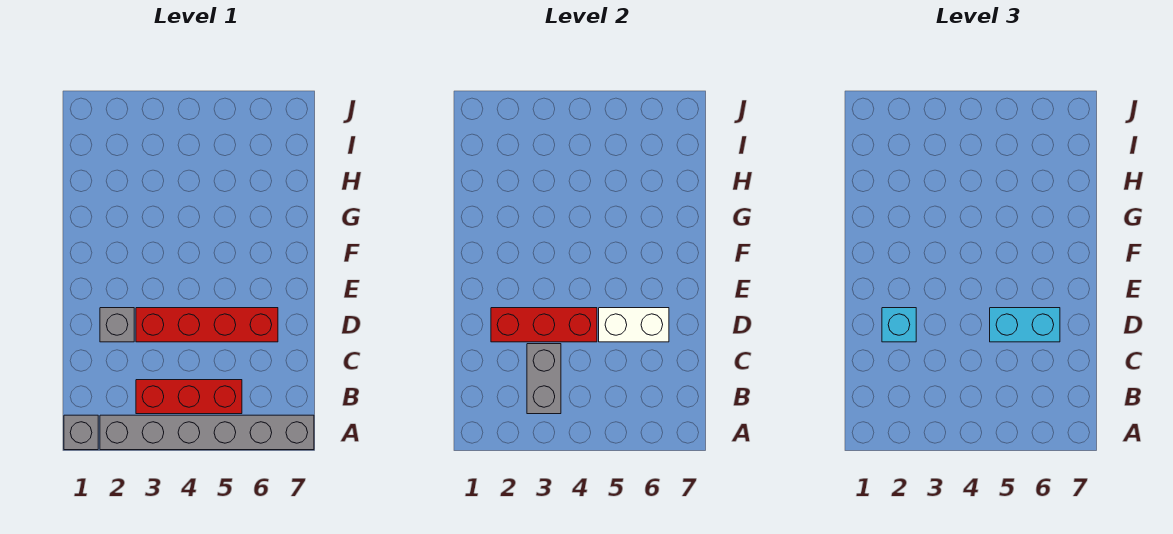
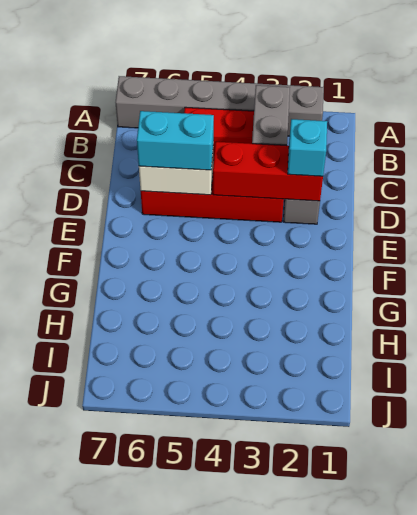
grey brick A1 level 1 -> none

